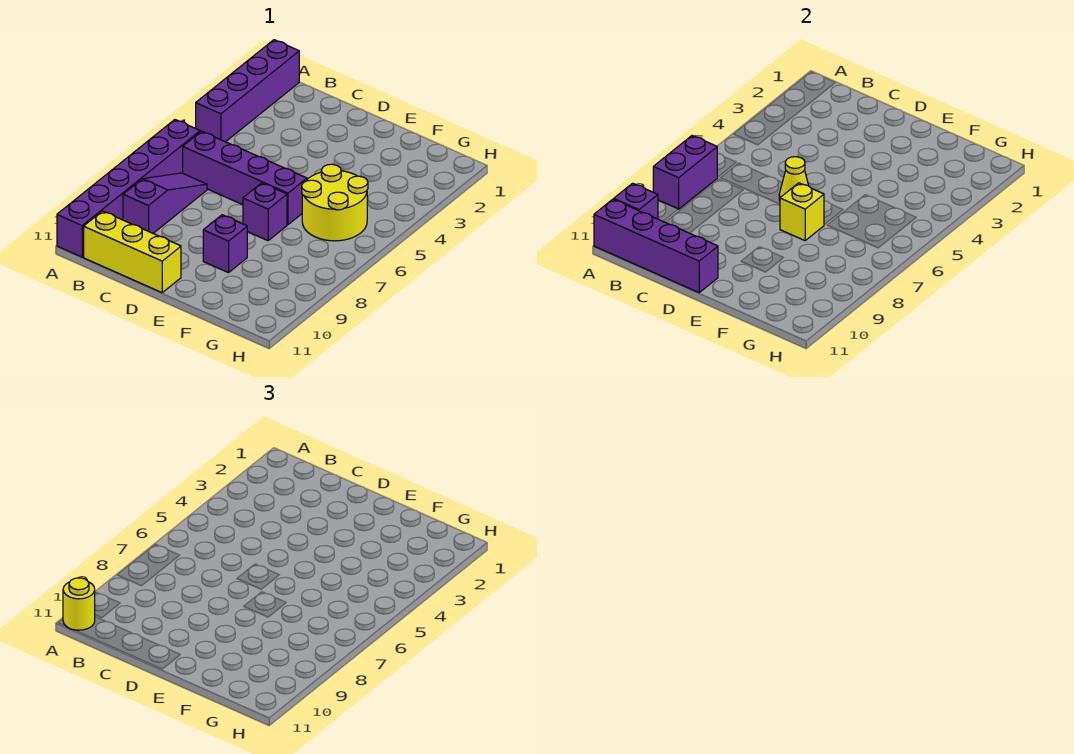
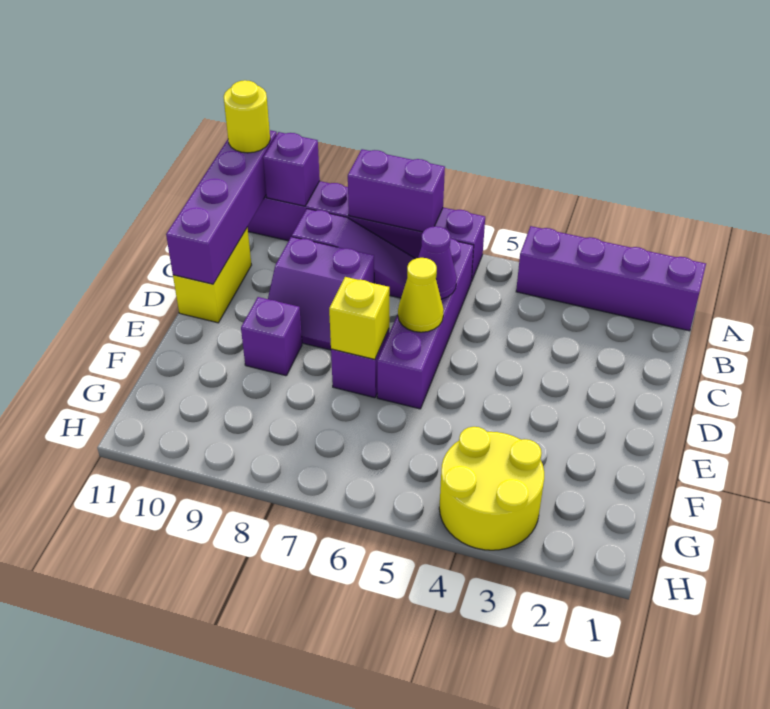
yellow brick B11:D11 level 1 -> yellow brick C11:D11 level 1
none -> purple cone C6 level 2
none -> purple slope C8:D9 level 1 top C
yellow round brick F5:G6 level 1 -> yellow round brick G3:H4 level 1

